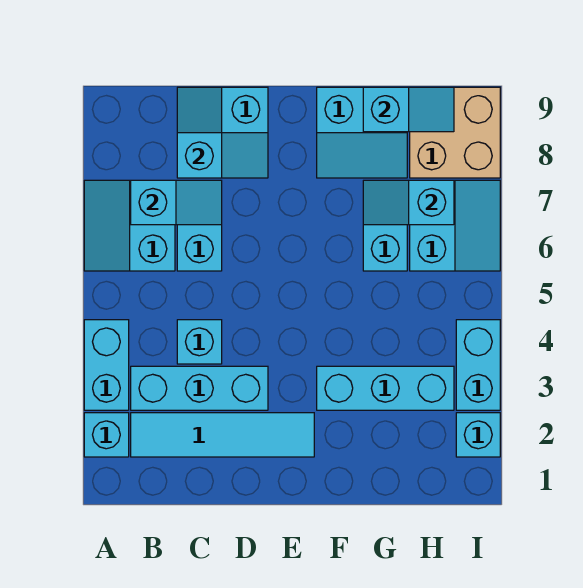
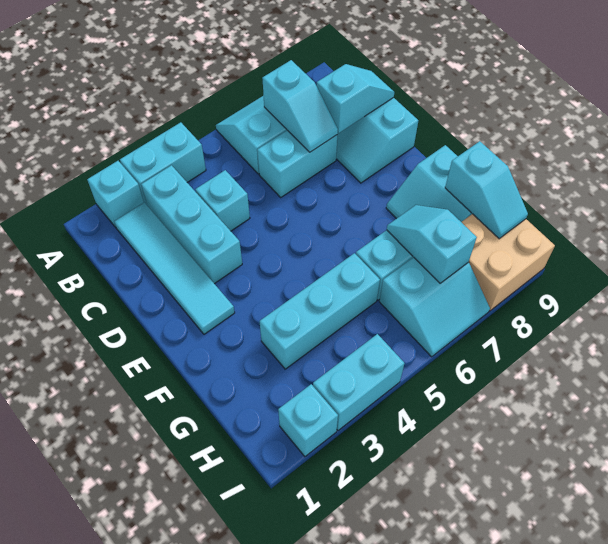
cyan brick F3:H3 level 1 -> cyan brick G3:G5 level 1

